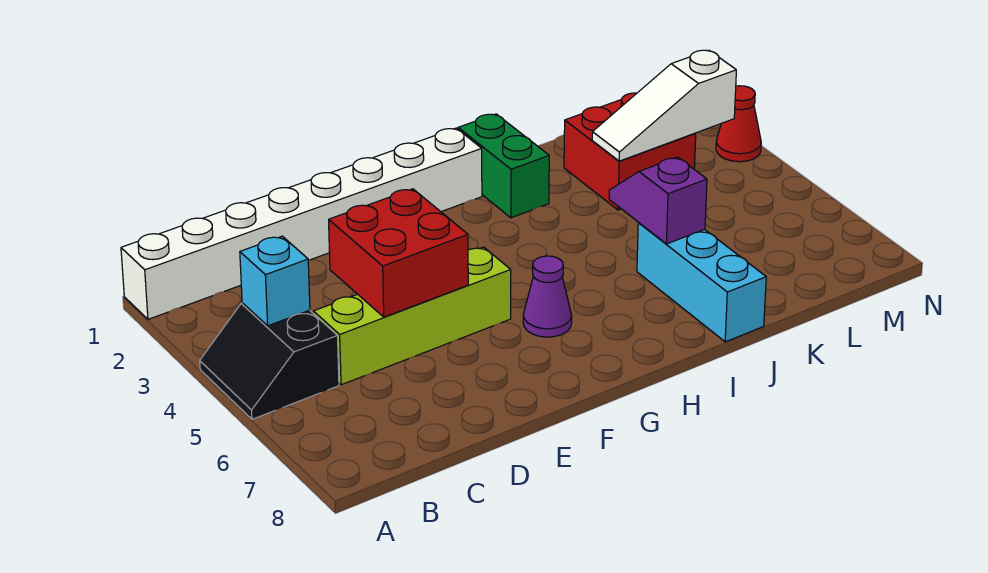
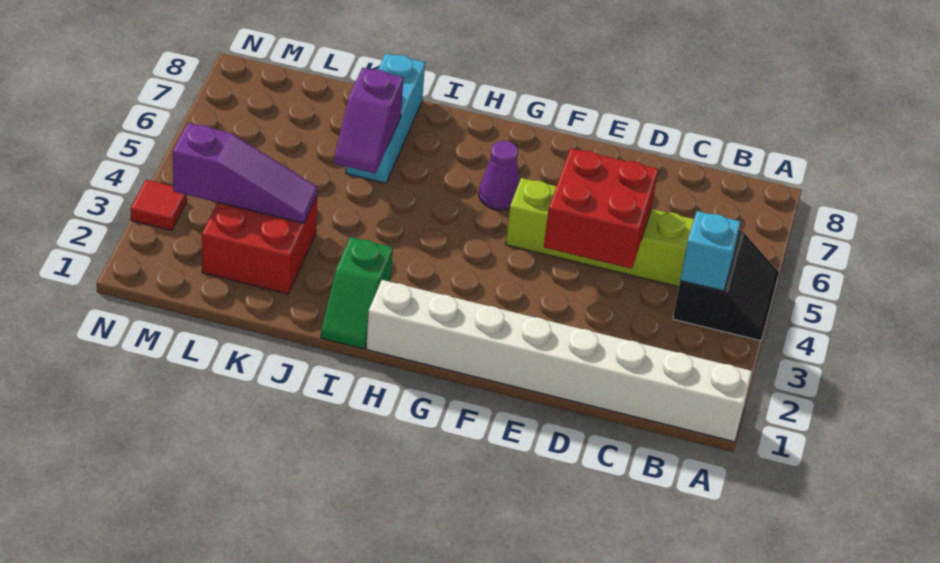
green brick I1:I2 level 1 -> green slope I1:I2 level 1 top 2
white slope K3:M3 level 2 top M -> purple slope K3:M3 level 2 top M
red cone N3 level 1 -> red tile N3 level 1

